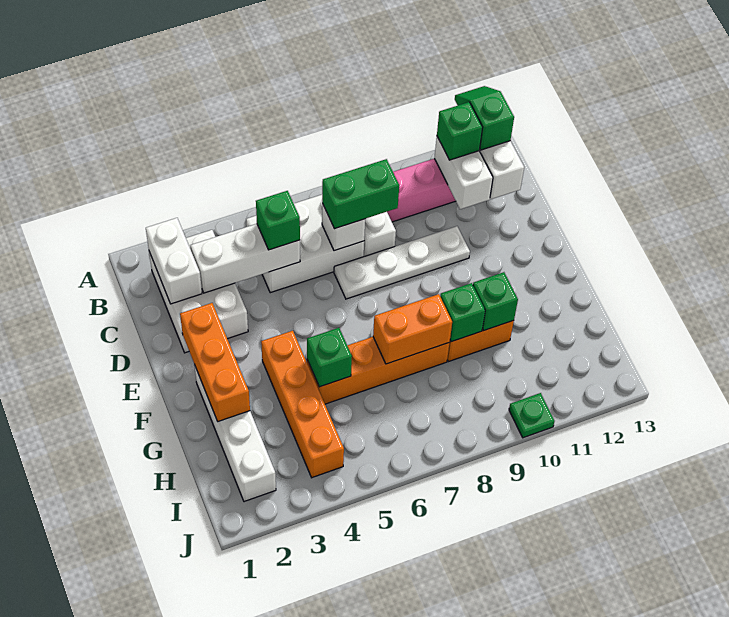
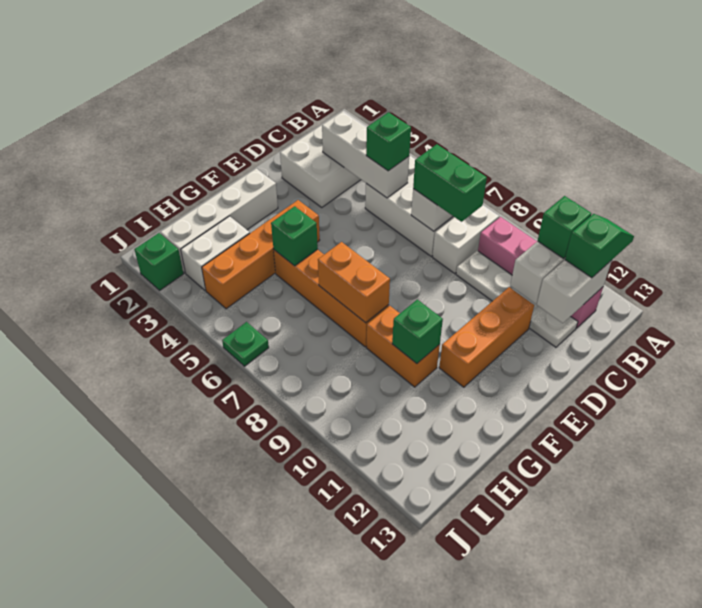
white brick B2:C2 level 2 -> white brick H3:I3 level 1
white plate D7:D10 level 1 -> white plate C9:C12 level 1
orange brick E2:G2 level 2 -> orange brick D11:F11 level 1
green brick G9 level 2 -> green brick J2 level 1
green plate J10 level 1 -> green plate J6 level 1

